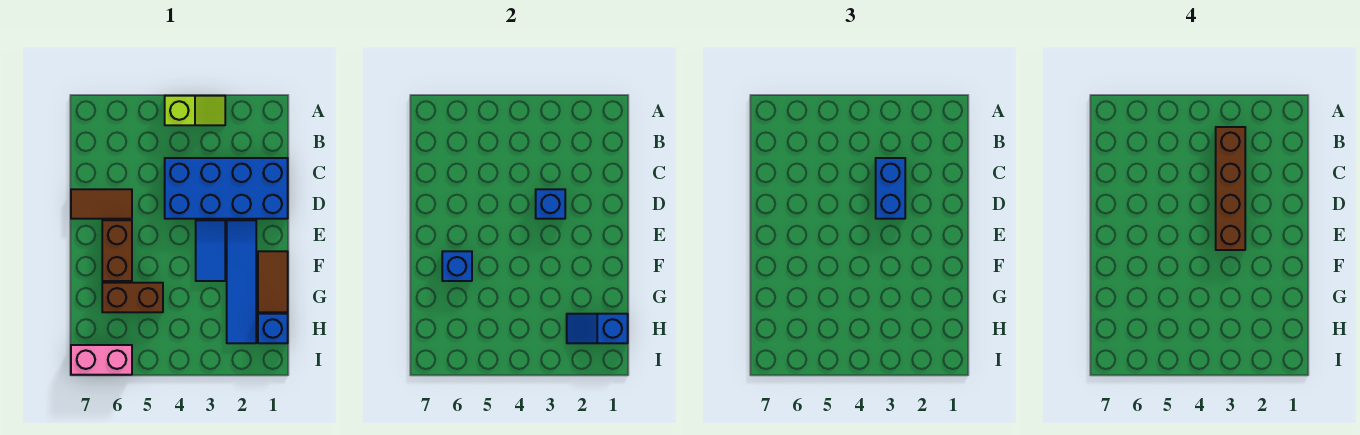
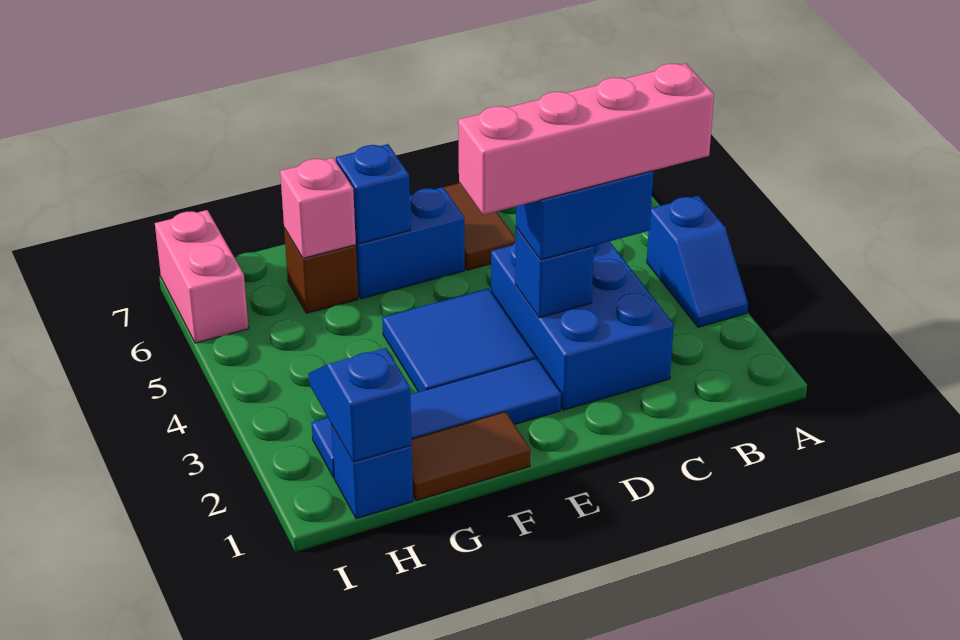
lime slope A3:A4 level 1 top 4 -> blue slope A3:A4 level 1 top 4
brown brick B3:E3 level 4 -> pink brick B3:E3 level 4
blue brick C1:D4 level 1 -> blue brick C2:D4 level 1
blue tile E3:F3 level 1 -> blue tile E3:F4 level 1
brown brick E6:F6 level 1 -> blue brick E6:F6 level 1
brown brick G5:G6 level 1 -> brown brick G6 level 1
none -> pink brick G6 level 2

